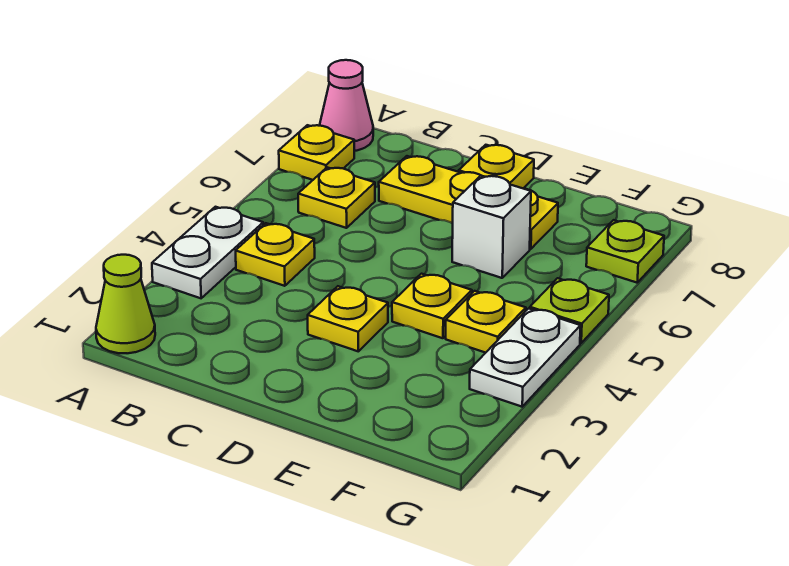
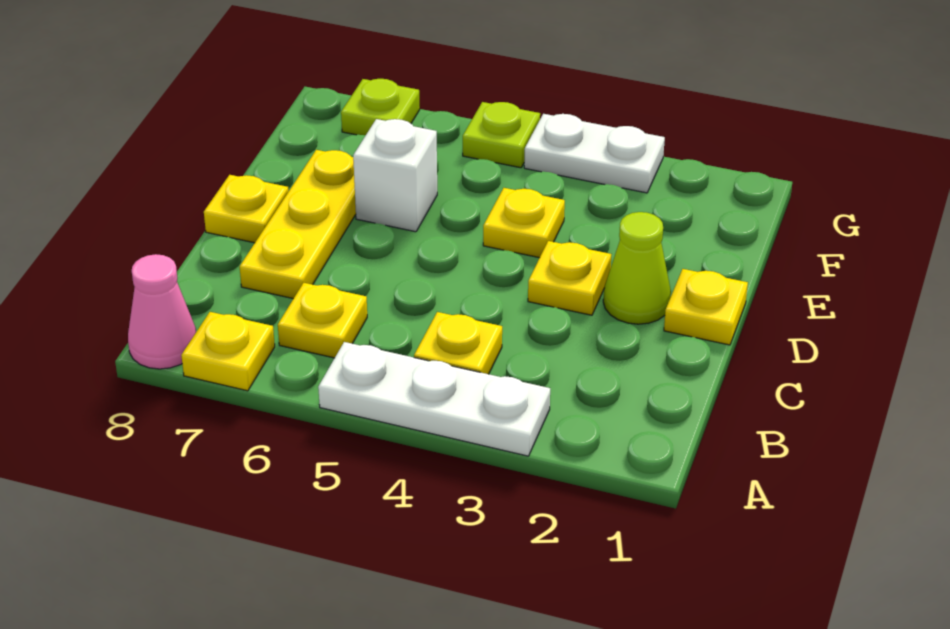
lime cone A1 level 1 -> lime cone D2 level 1
white plate A3:A4 level 1 -> white plate A3:A5 level 1
yellow plate F4 level 1 -> yellow plate D1 level 1

